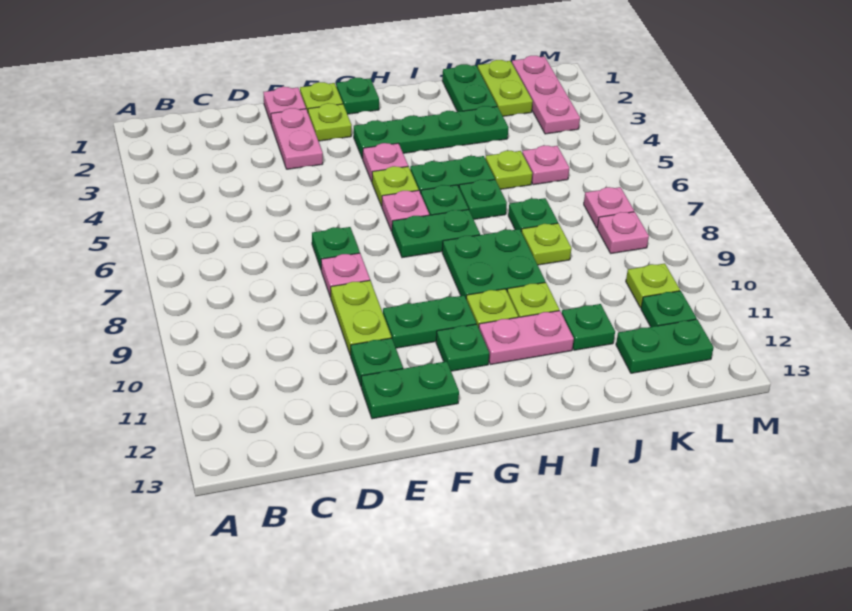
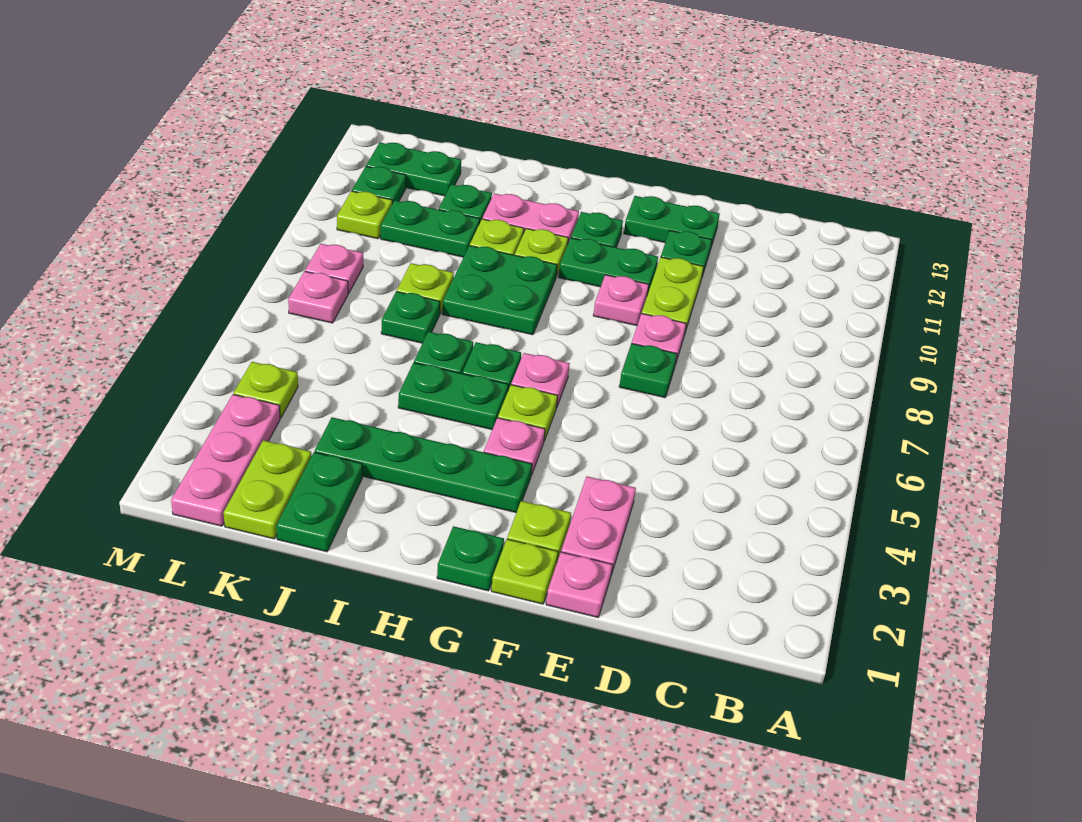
green plate G7:H7 level 1 -> green plate J10:K10 level 1
lime plate J5 level 1 -> lime plate L4 level 1
pink plate K5 level 1 -> pink plate F9 level 1

